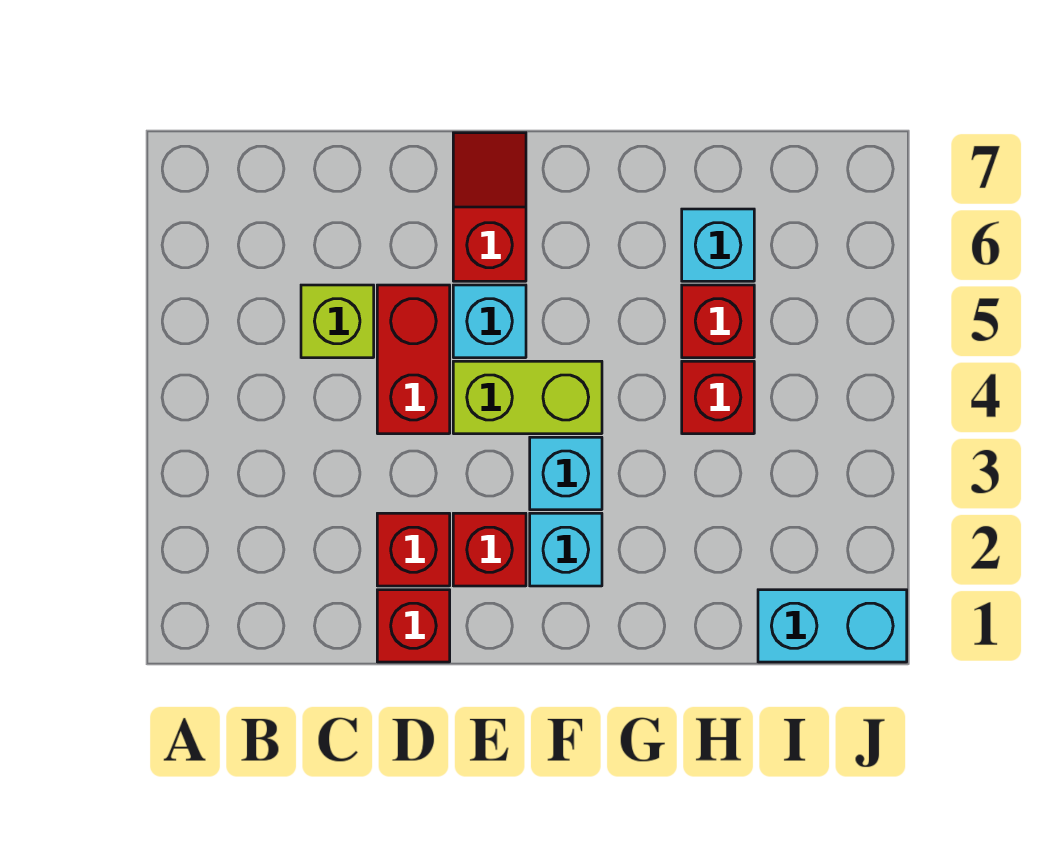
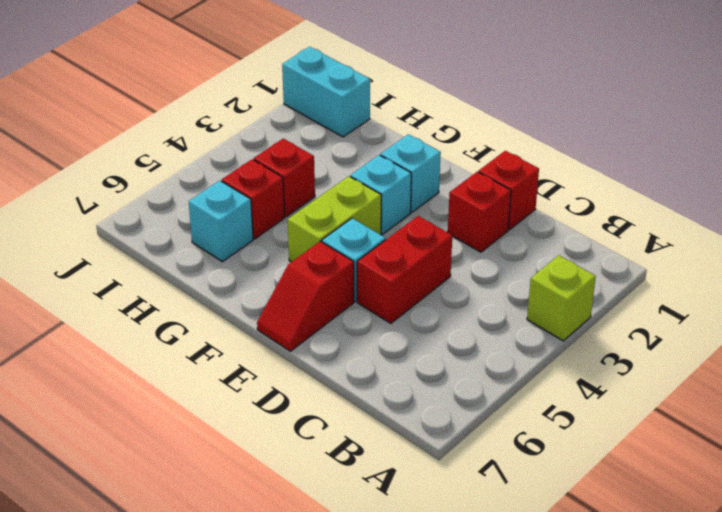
lime brick C5 level 1 -> lime brick A3 level 1
red brick E2 level 1 -> none
lime brick E4:F4 level 1 -> lime brick F4:F5 level 1

